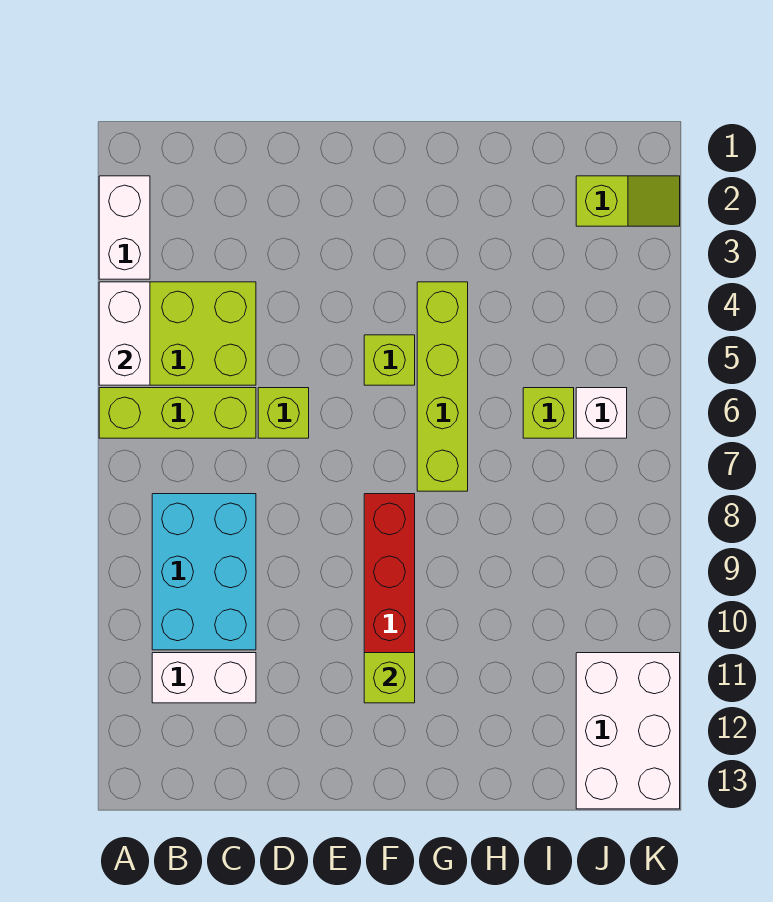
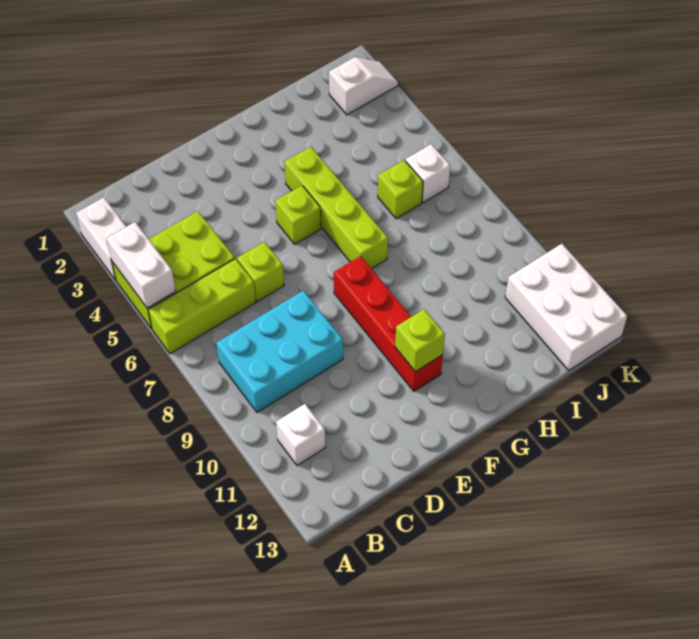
cyan brick B8:C10 level 1 -> cyan brick B8:D9 level 1
white brick B11:C11 level 1 -> white brick B11 level 1
lime slope J2:K2 level 1 top J -> white slope J2:K2 level 1 top J

